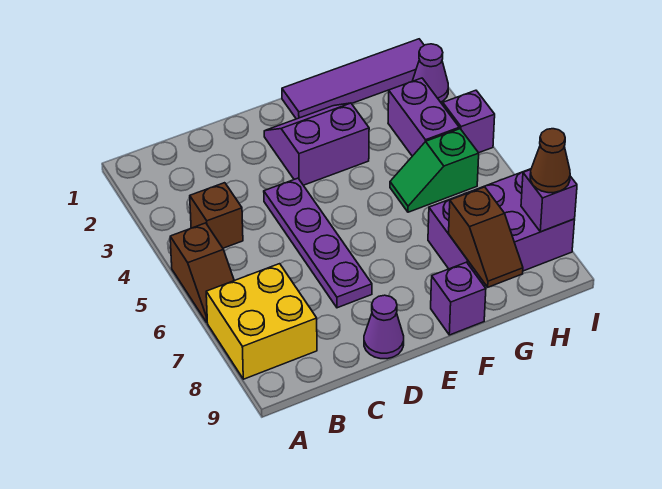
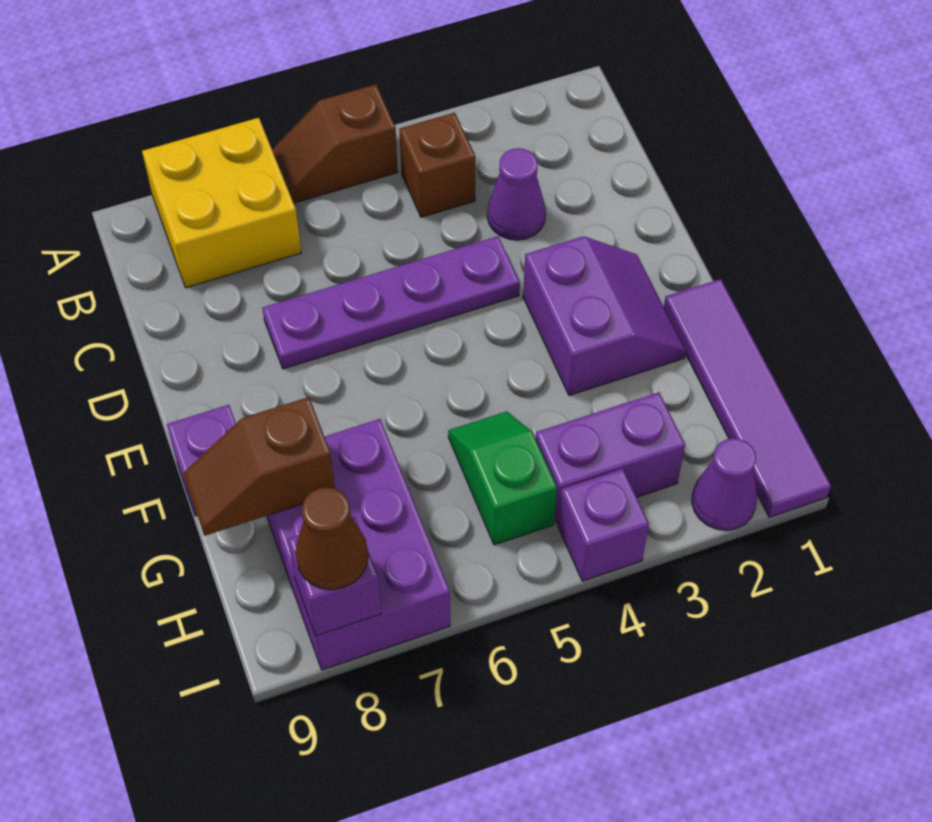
purple cone D9 level 1 -> purple cone C3 level 1

